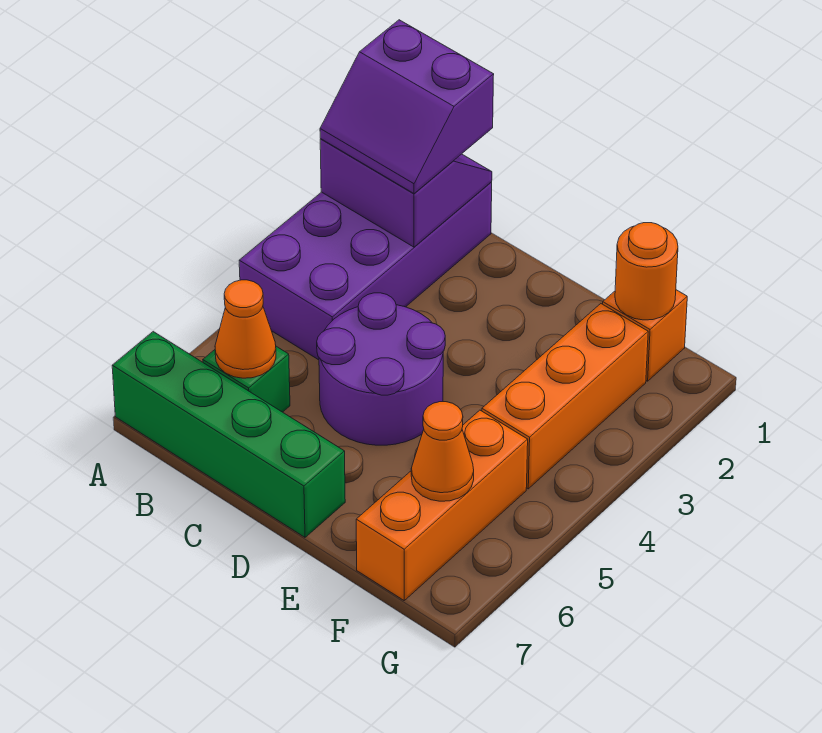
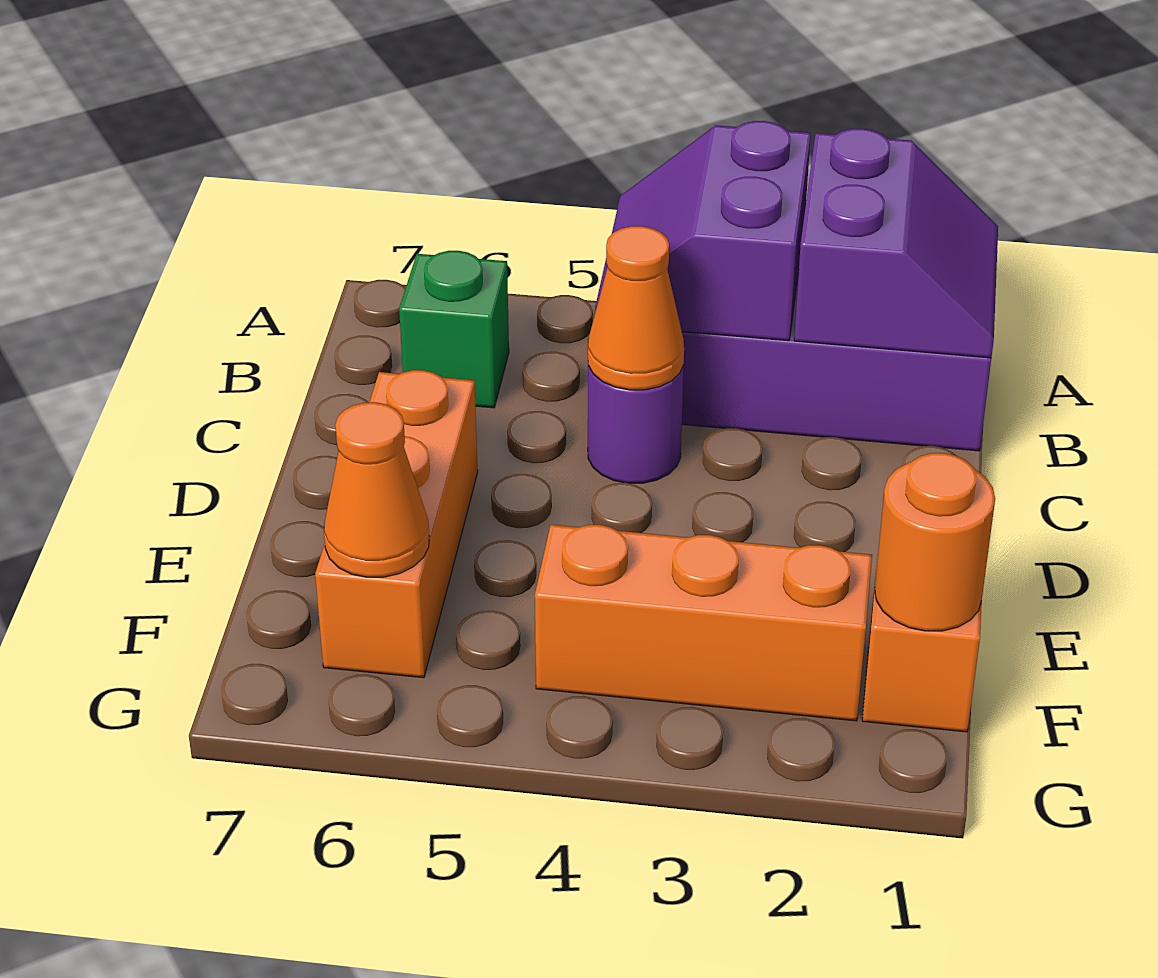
purple slope A1:B2 level 3 top 1 -> purple slope A3:B4 level 2 top 3
green brick A7:D7 level 1 -> none
orange cone B6 level 2 -> orange cone C4 level 2
purple round brick C4:D5 level 1 -> purple round brick C4 level 1
orange brick F5:F7 level 1 -> orange brick D6:F6 level 1

